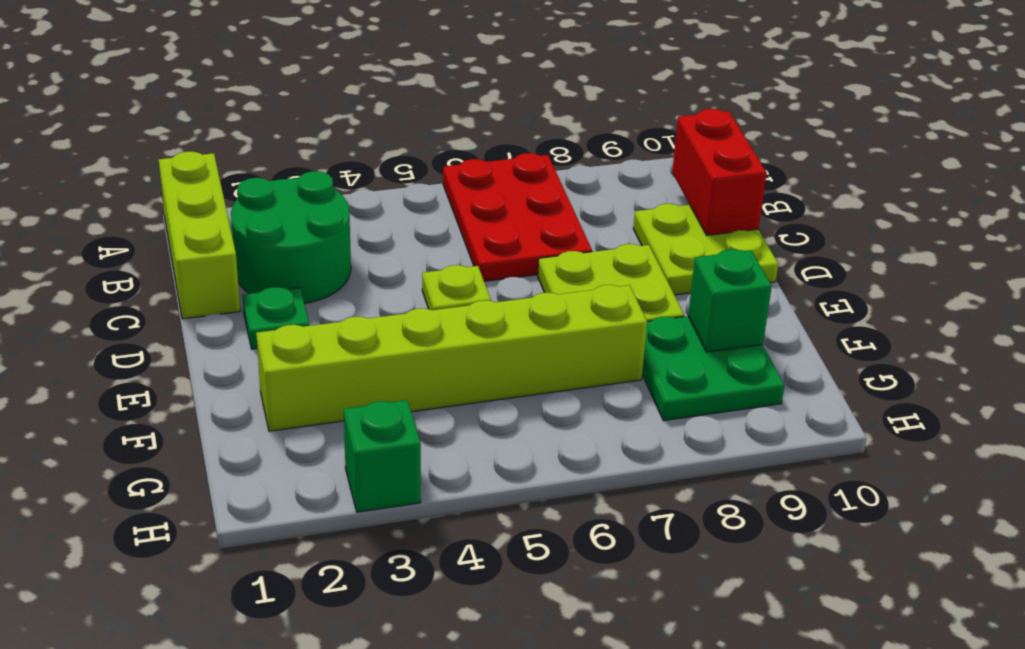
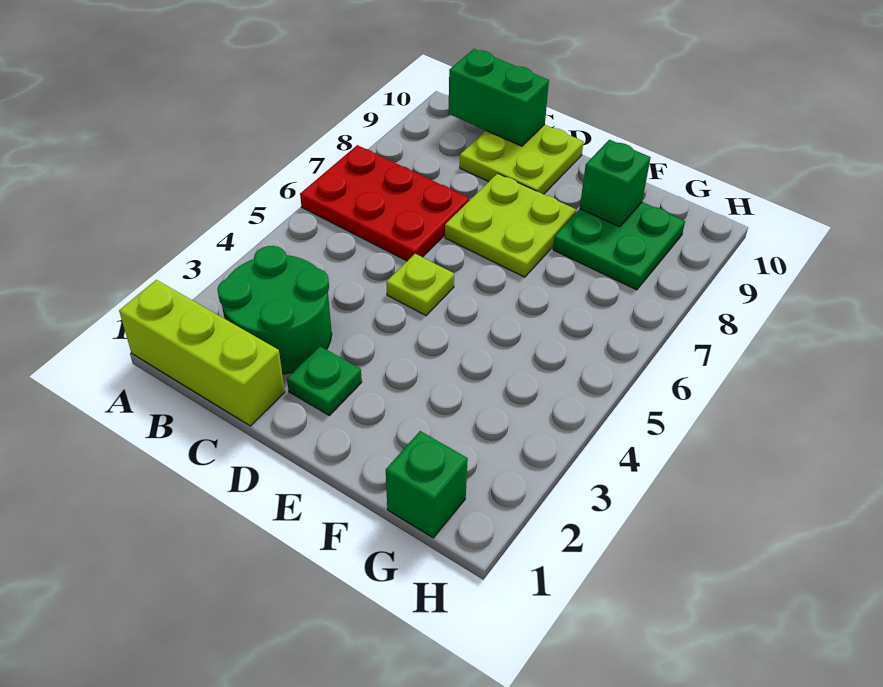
red brick B10:C10 level 2 -> green brick B10:C10 level 2
lime brick F2:F7 level 1 -> none
green brick H3 level 1 -> green brick G1 level 1

